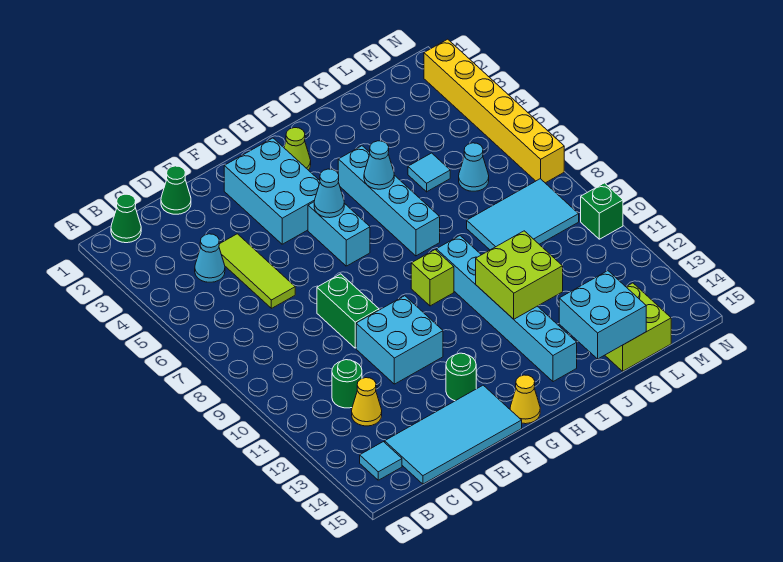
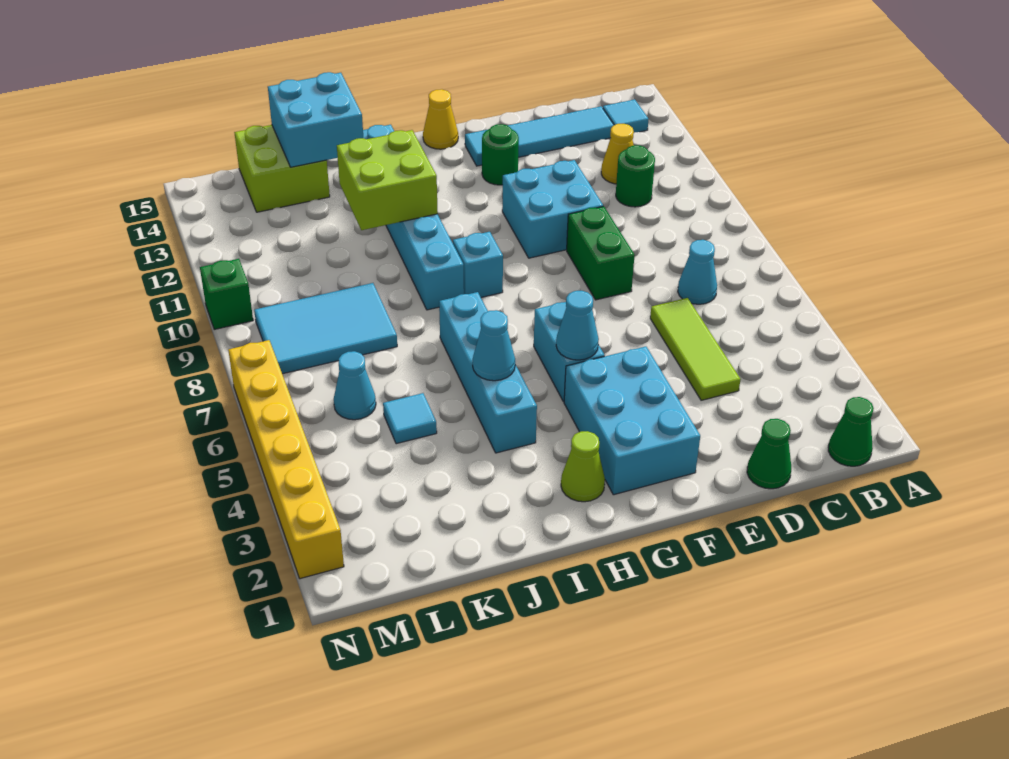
cyan cone C4 level 1 -> cyan cone C7 level 1
cyan tile C14:F15 level 1 -> cyan tile C14:F14 level 1
lime brick H9 level 1 -> cyan brick H9 level 1

